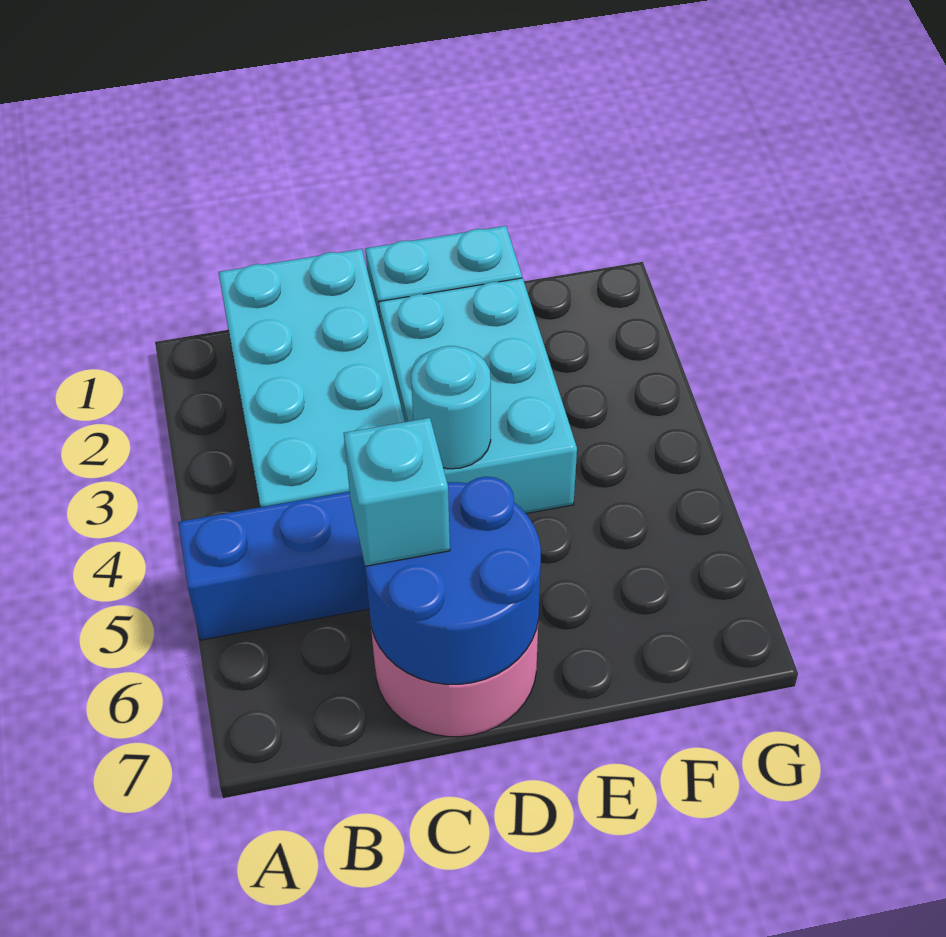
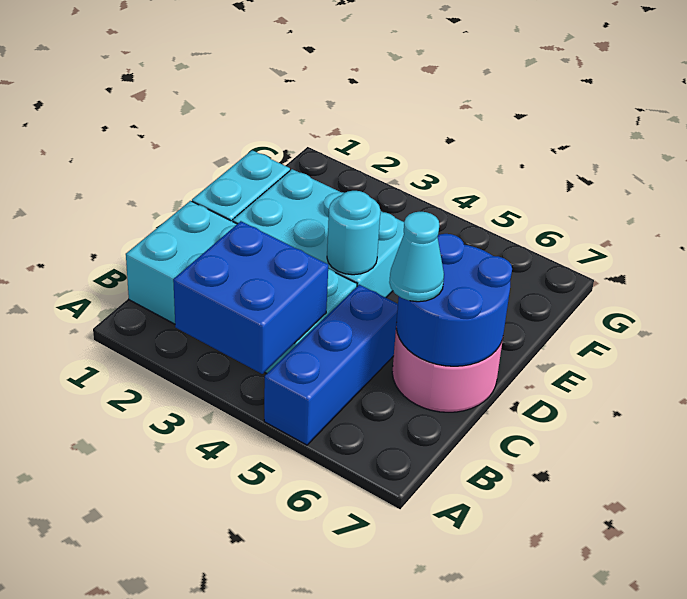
none -> blue brick A3:B4 level 2
cyan brick C6 level 3 -> cyan cone C6 level 3

